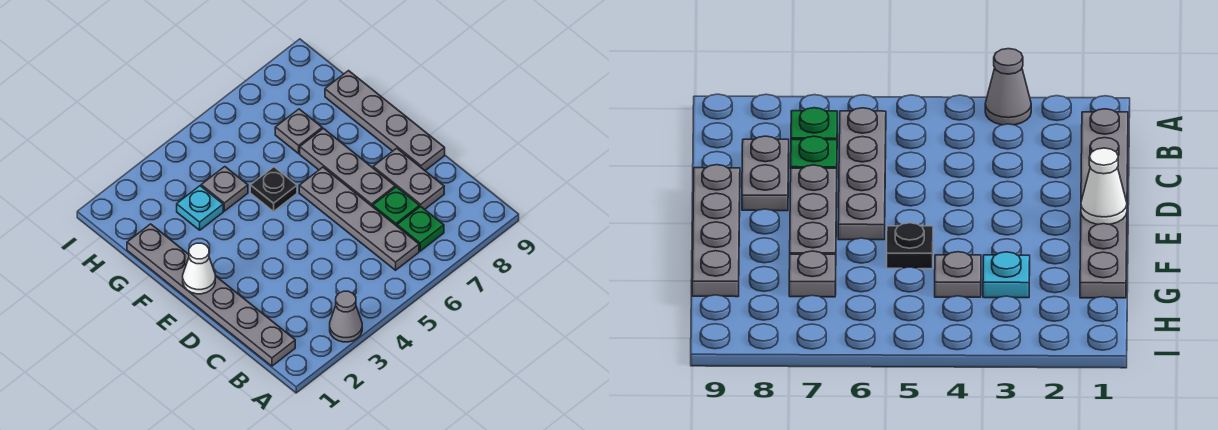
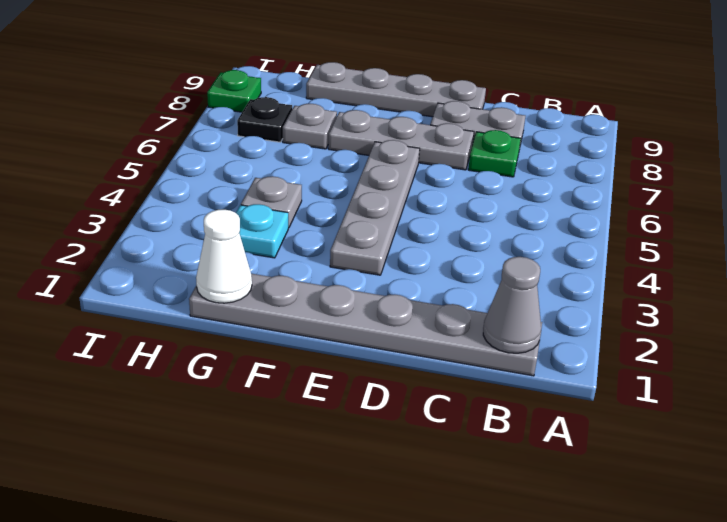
grey cone A3 level 1 -> grey cone B1 level 2
grey plate B6:E6 level 1 -> grey plate E3:E6 level 1
green plate B7 level 1 -> green plate I8 level 1
white cone E1 level 2 -> white cone G1 level 2
black plate F5 level 1 -> black plate H7 level 1

